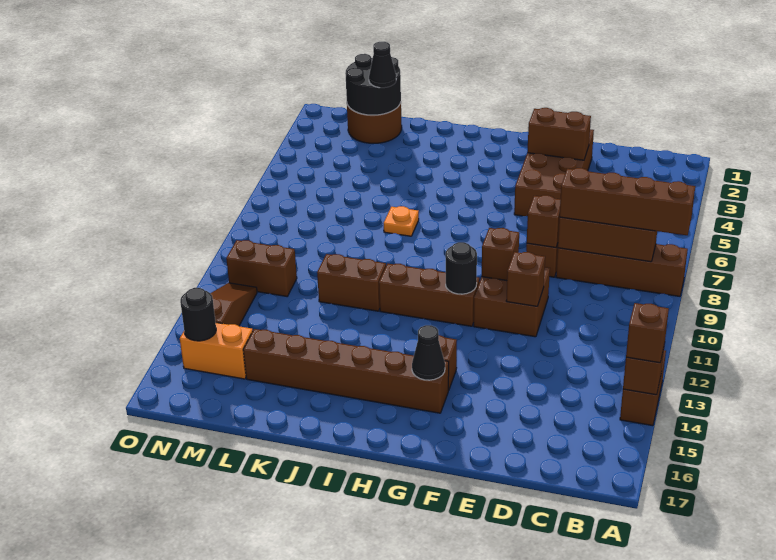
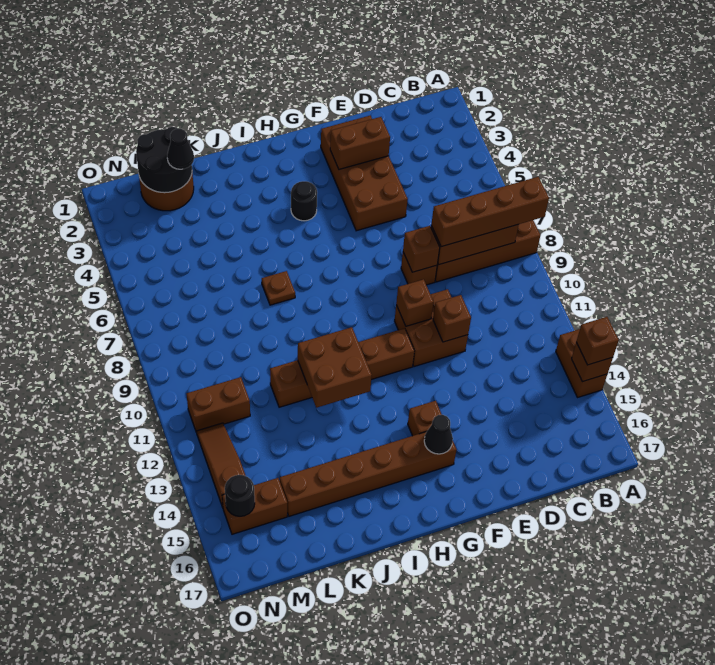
black round brick G11 level 2 -> black round brick H4 level 1
none -> brown brick I11:J12 level 2
orange plate J7 level 1 -> brown plate J7 level 1
orange brick M15:N15 level 1 -> brown brick M15:N15 level 1

